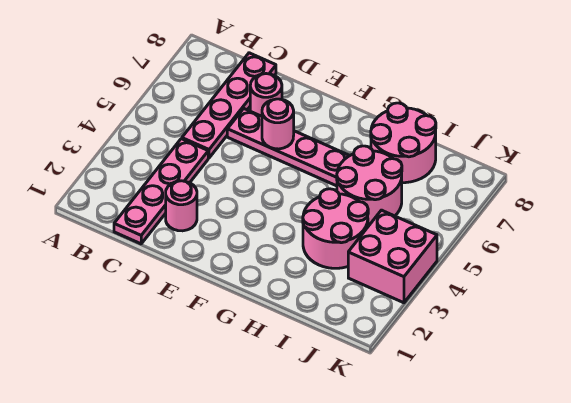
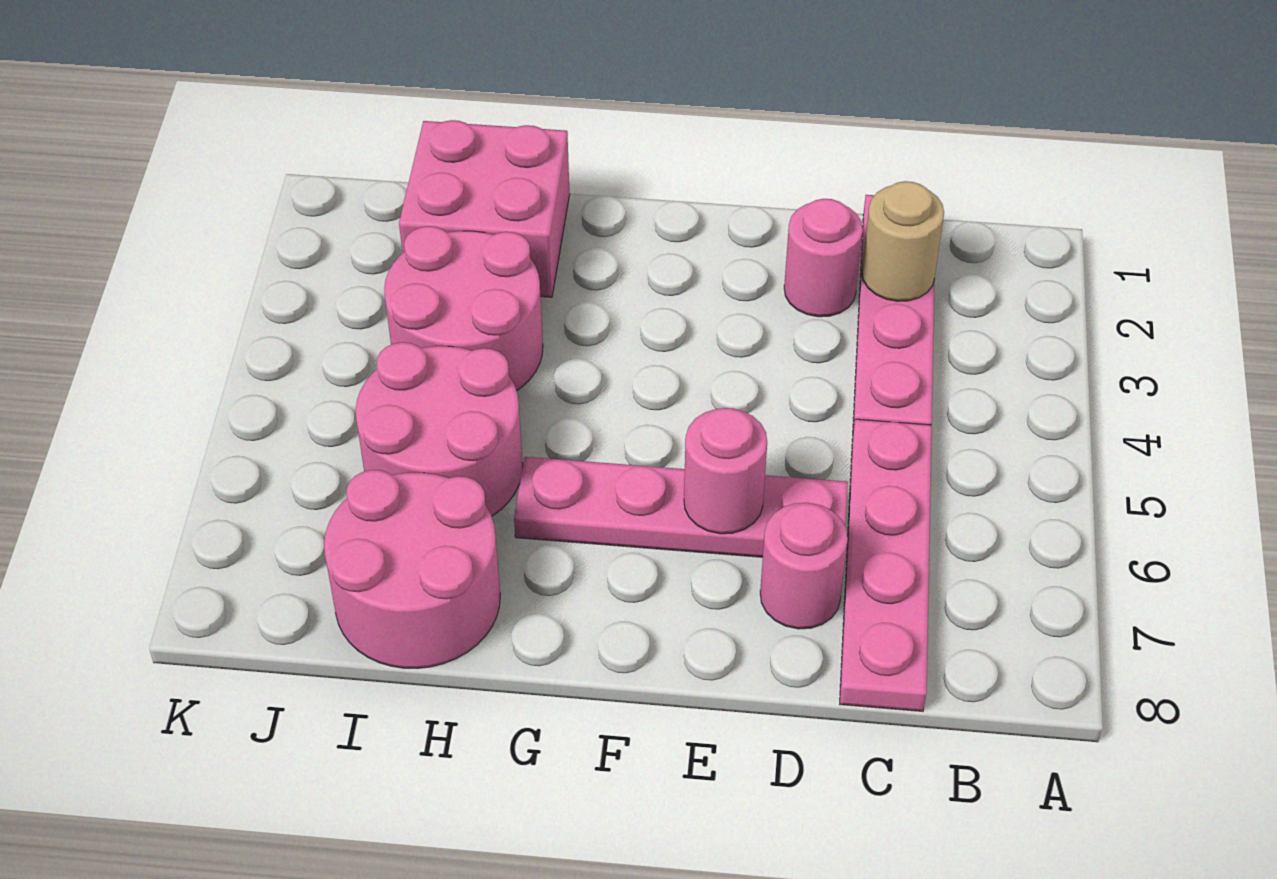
none -> tan round brick C2 level 2
pink brick J3:K4 level 1 -> pink brick H1:I2 level 1

